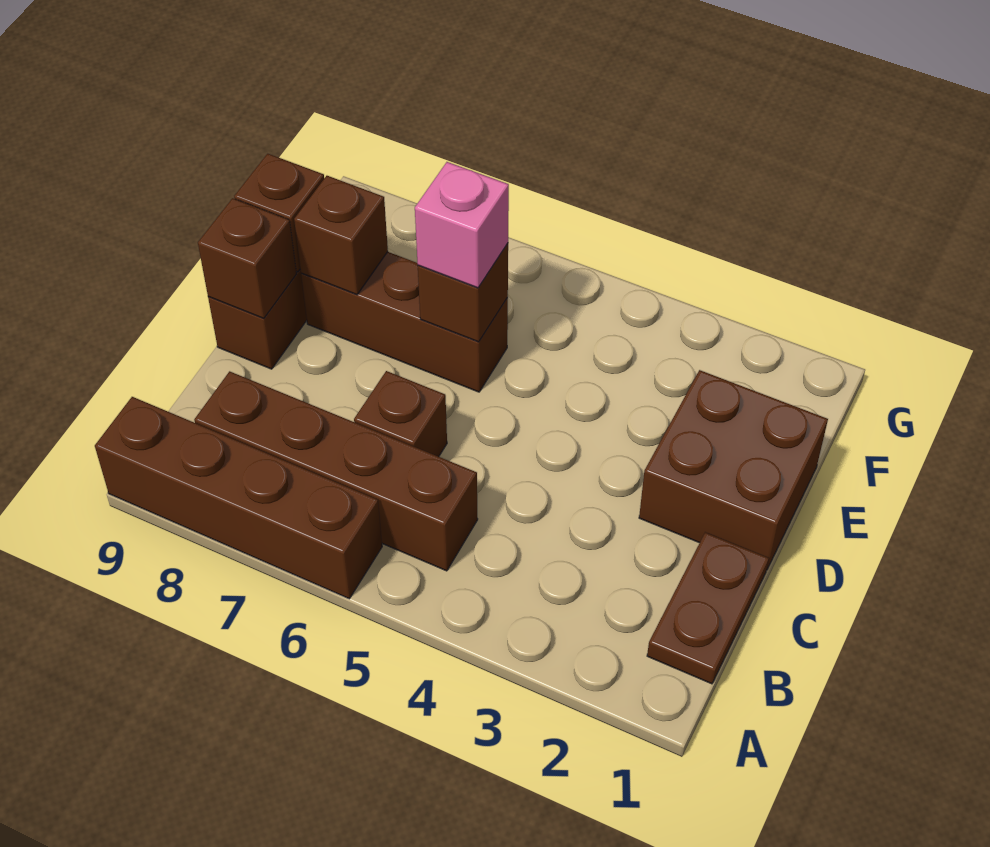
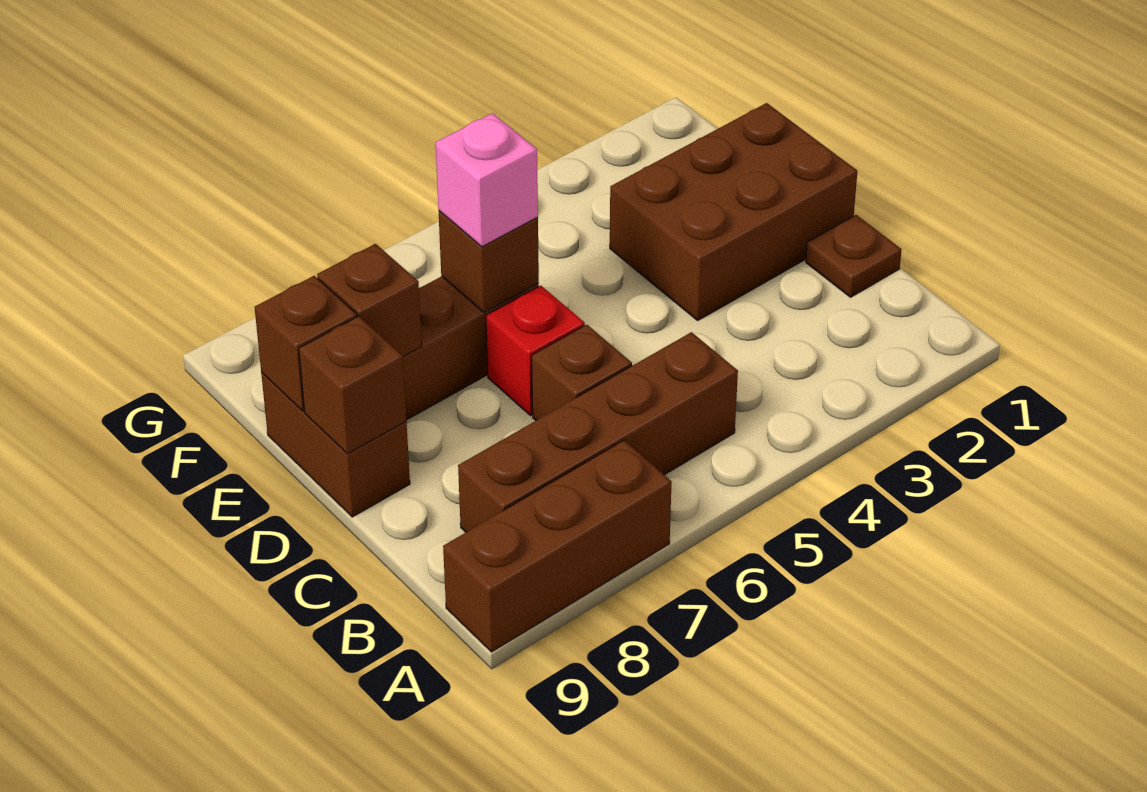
brown brick A6:A9 level 1 -> brown brick A7:A9 level 1
brown plate B1:C1 level 1 -> brown plate C1 level 1
brown brick D1:E2 level 1 -> brown brick D1:E3 level 1
none -> red brick D6 level 1

